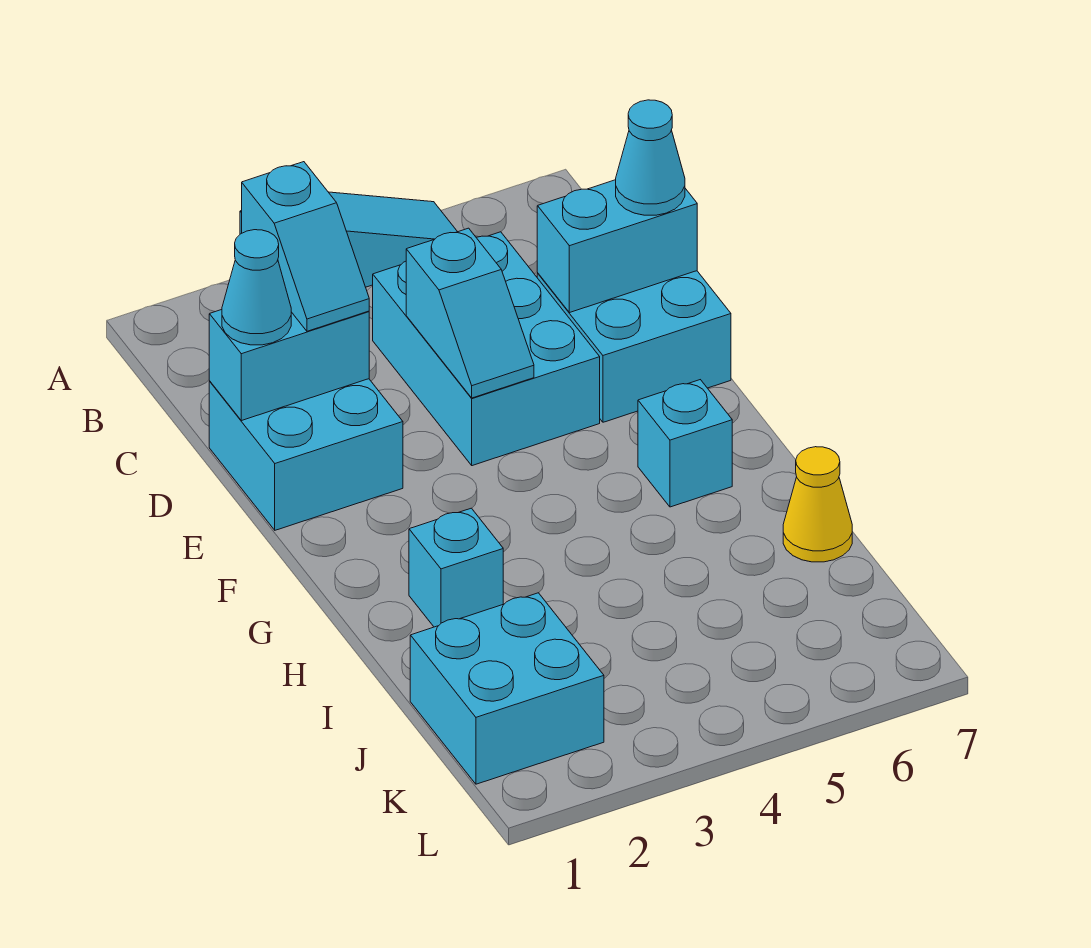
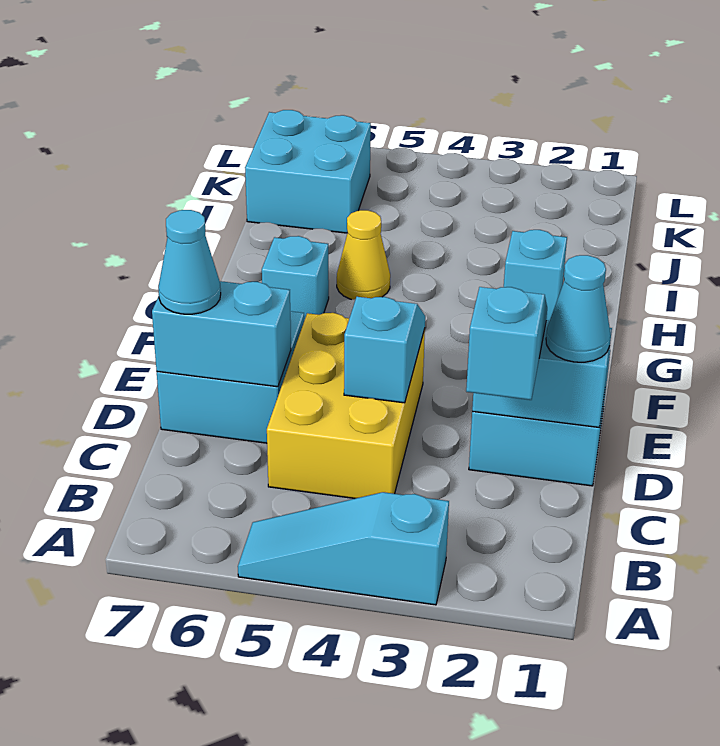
cyan brick C4:E5 level 1 -> yellow brick C4:E5 level 1
yellow cone I7 level 1 -> yellow cone H5 level 1
cyan brick J1:K2 level 1 -> cyan brick J6:K7 level 1

